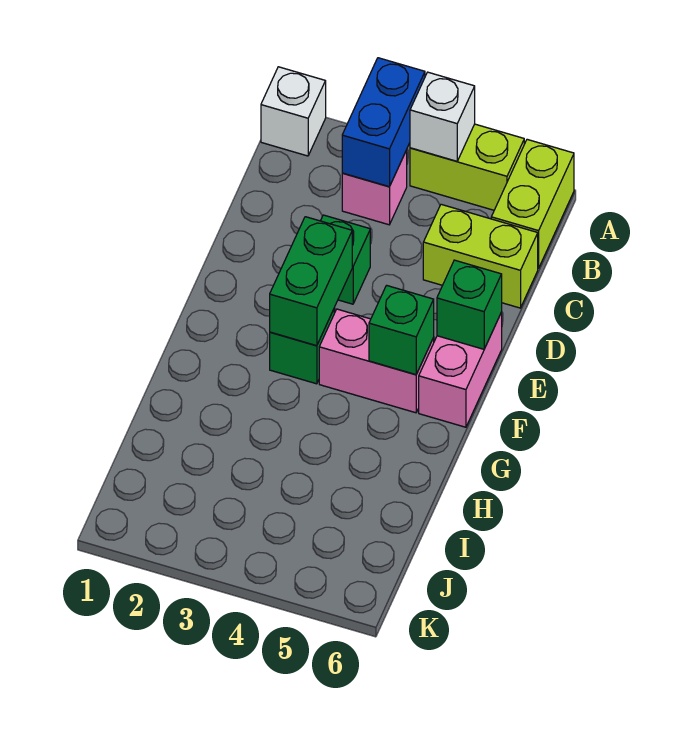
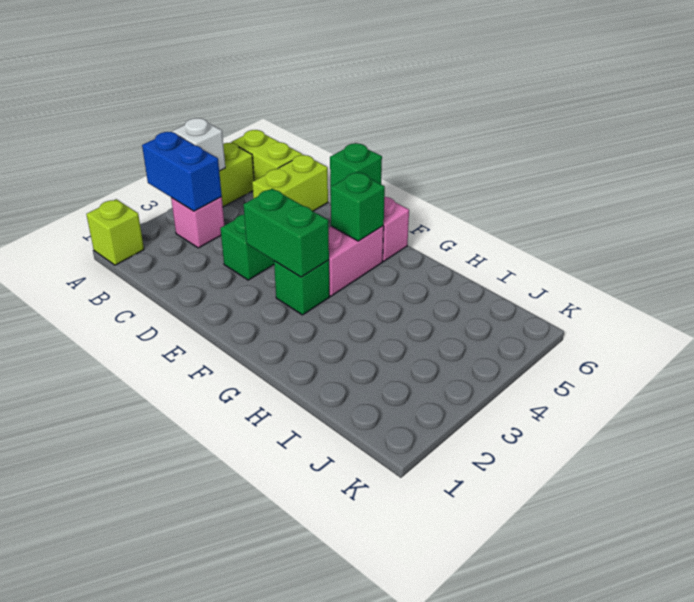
white brick A1 level 1 -> lime brick A1 level 1

